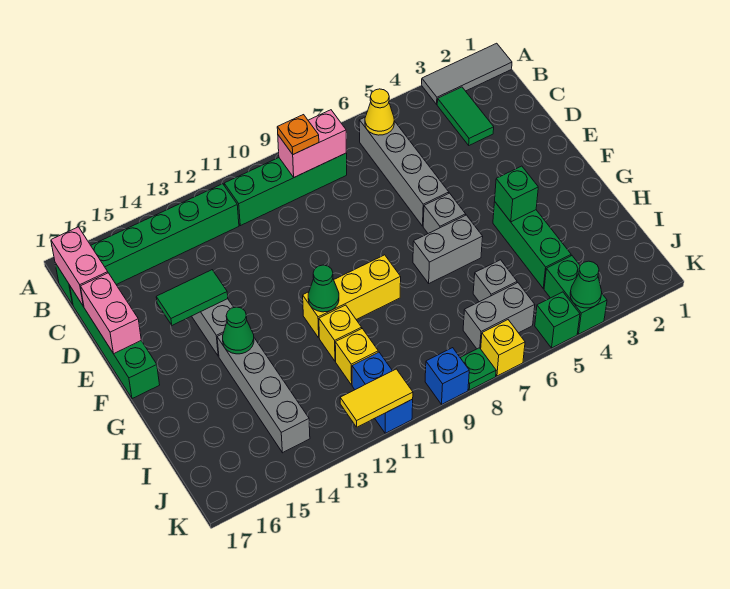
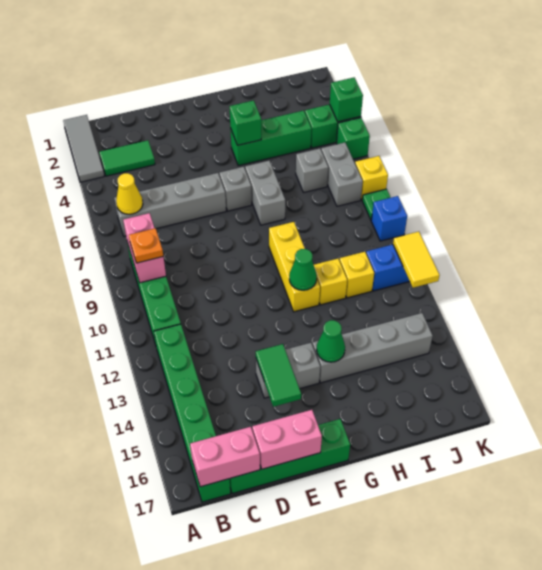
green cone K4 level 2 -> green brick K4 level 2

